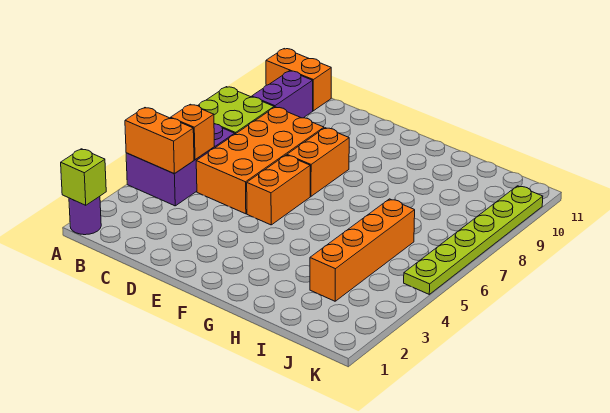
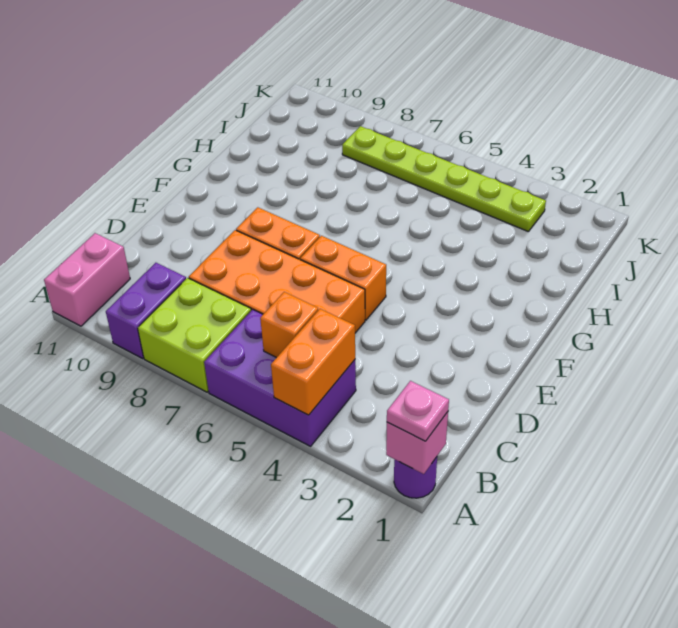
lime brick A1 level 2 -> pink brick A1 level 2
none -> pink plate A1 level 3
orange brick A11:B11 level 1 -> pink brick A11:B11 level 1
purple brick B9:B10 level 1 -> purple brick A9:B9 level 1
orange brick I3:I6 level 1 -> none
lime plate K5:K10 level 1 -> lime plate J3:J8 level 1

